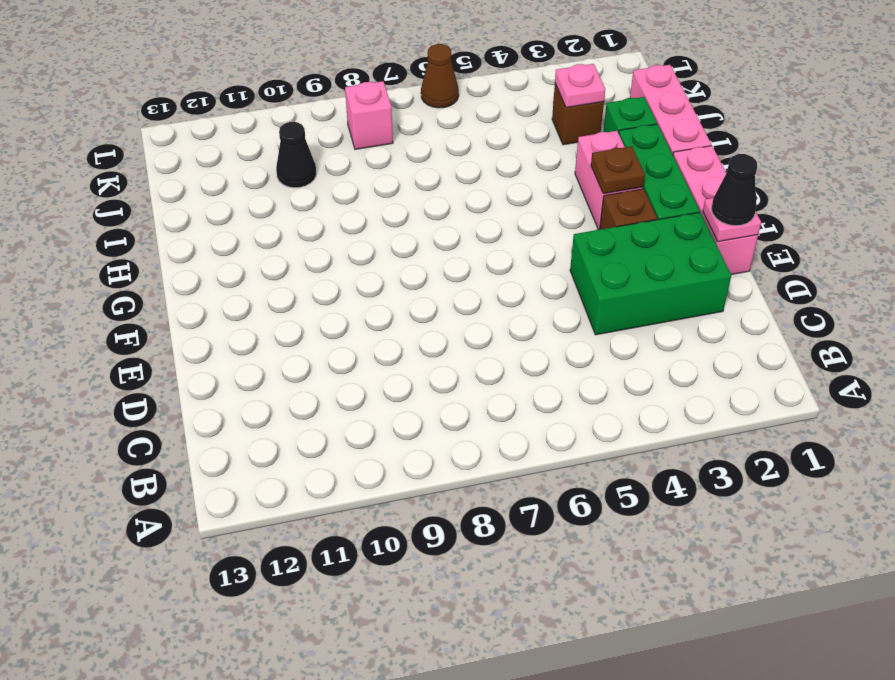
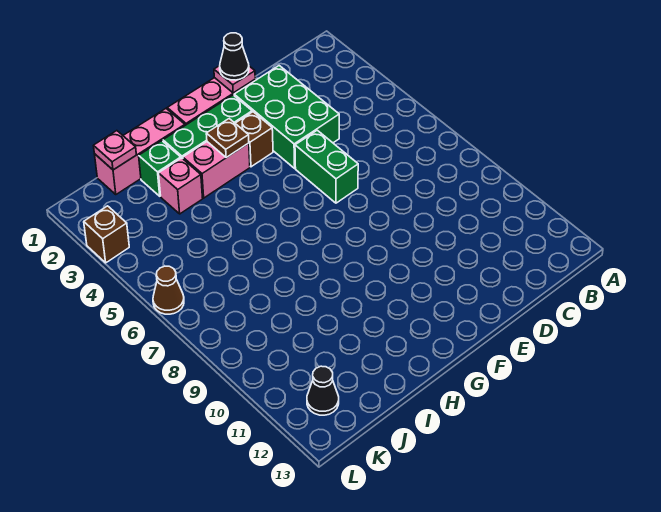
none -> green brick E5:E6 level 1
brown brick J3 level 1 -> brown brick L3 level 1
pink plate J3 level 2 -> pink plate J1 level 2
black cone J10 level 1 -> black cone K12 level 1
pink brick K8 level 1 -> pink brick I3 level 1

